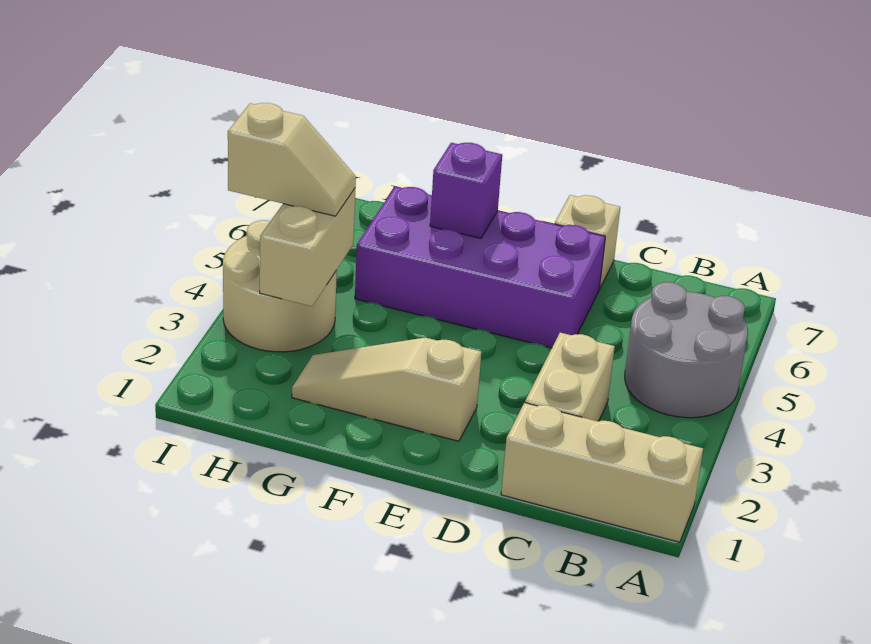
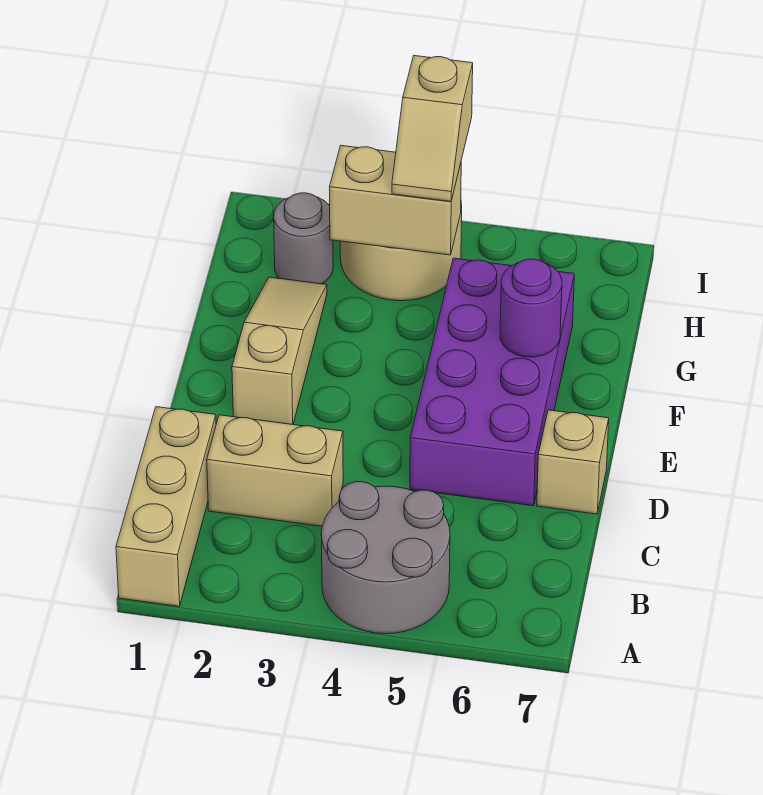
purple brick F6 level 2 -> purple round brick F6 level 2
none -> grey round brick H2 level 1

